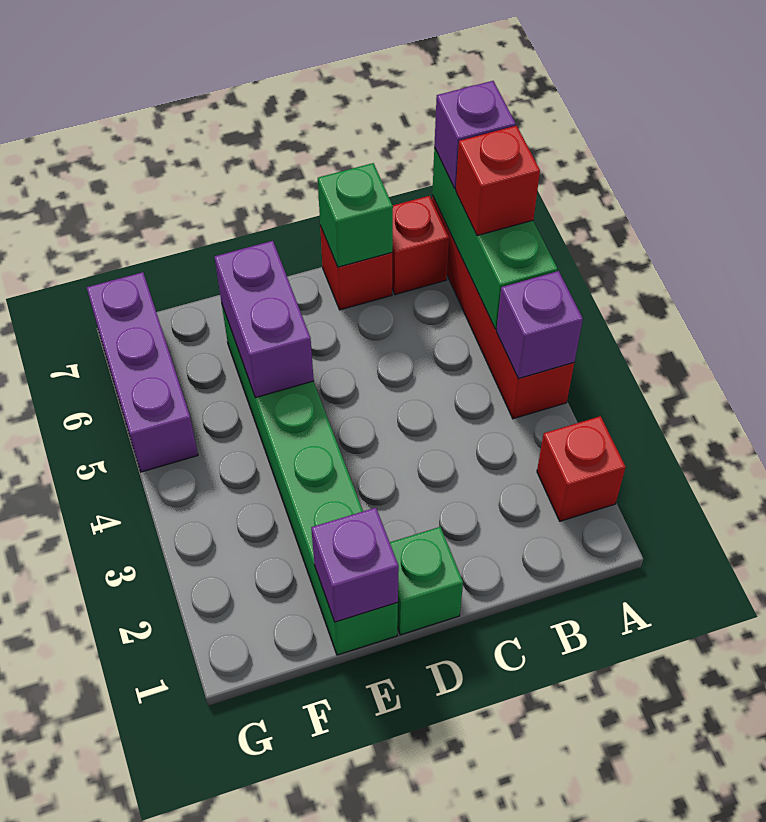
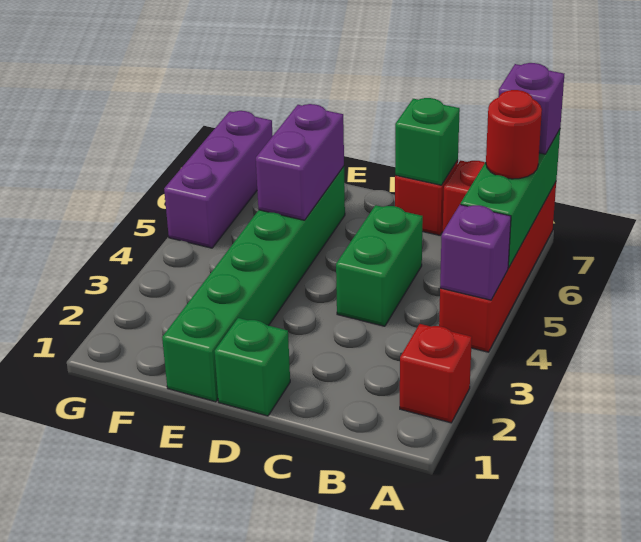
red brick A6 level 3 -> red round brick A6 level 3
none -> green brick C4:C5 level 1
purple brick E1 level 2 -> none

